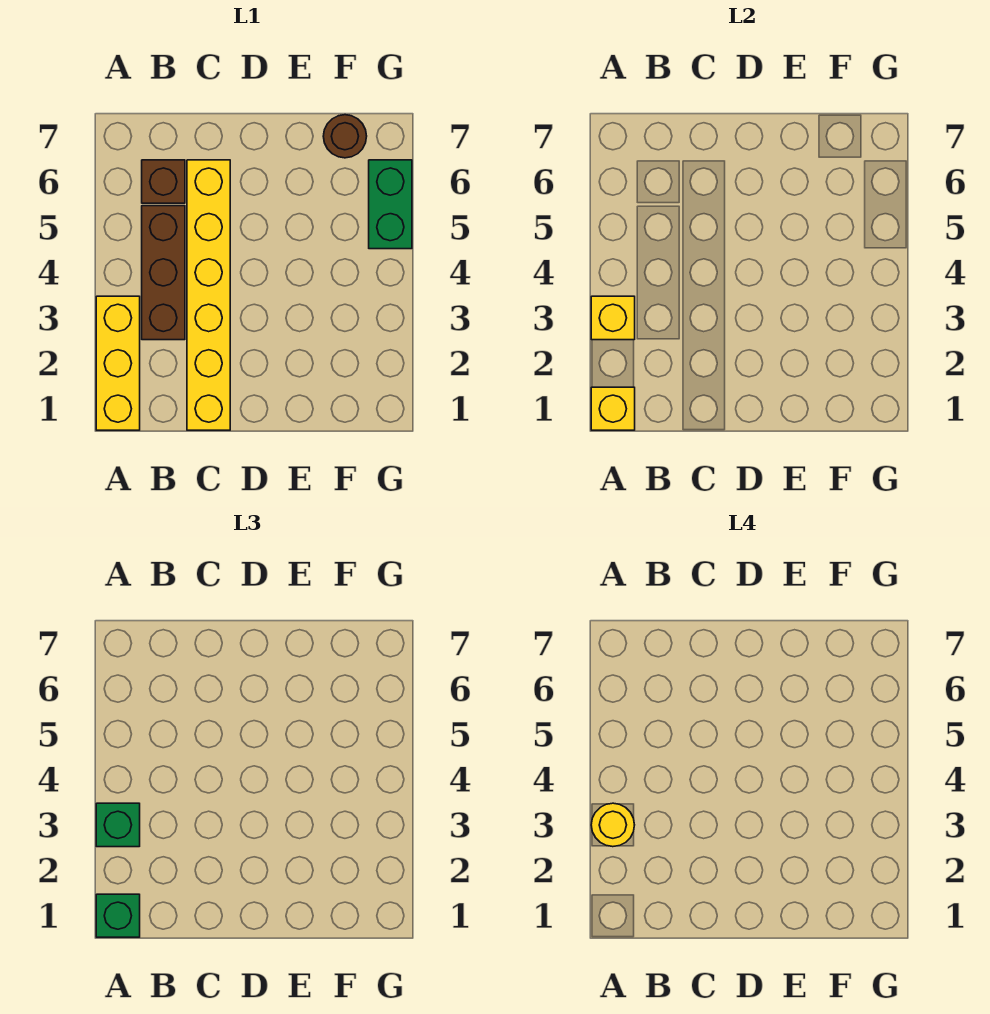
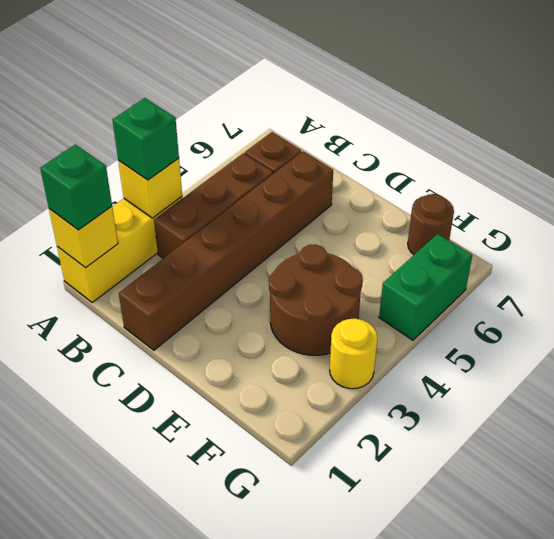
yellow round brick A3 level 4 -> yellow round brick G3 level 1
yellow brick C1:C6 level 1 -> brown brick C1:C6 level 1
none -> brown round brick E3:F4 level 1

